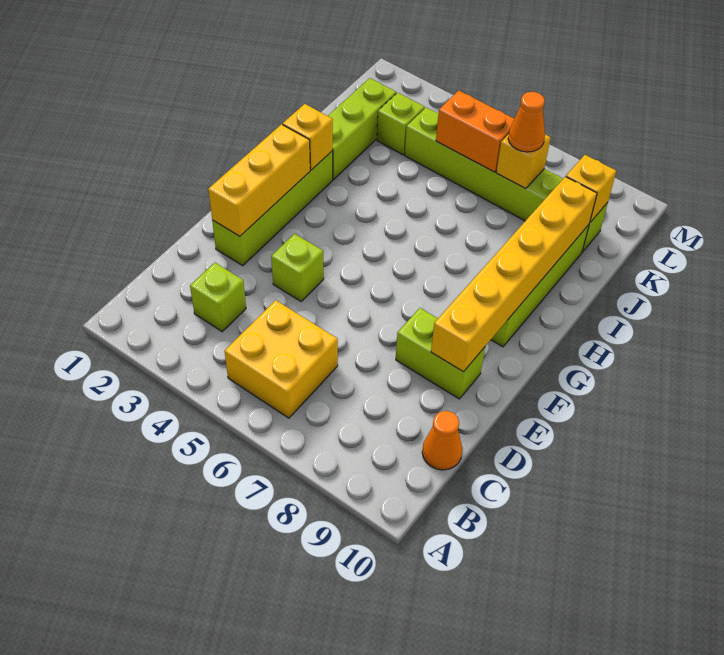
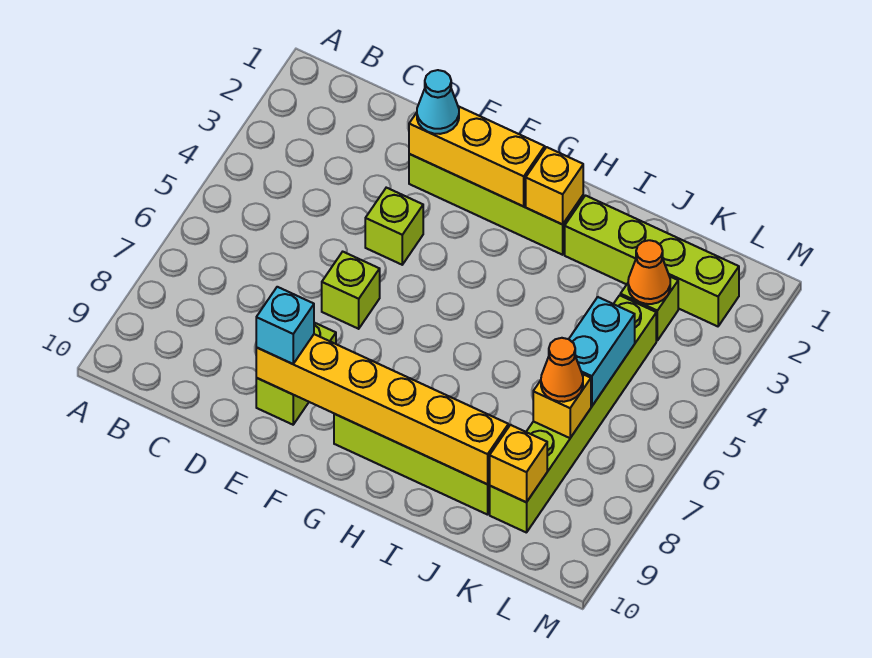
yellow brick B5:C6 level 1 -> none
lime brick C3 level 1 -> lime brick E6 level 1
orange cone C10 level 1 -> orange cone K3 level 2
none -> cyan cone E2 level 3
none -> cyan brick E9 level 3
lime brick I2:K2 level 1 -> lime brick I2:L2 level 1
orange brick K5:K6 level 2 -> cyan brick K5:K6 level 2

